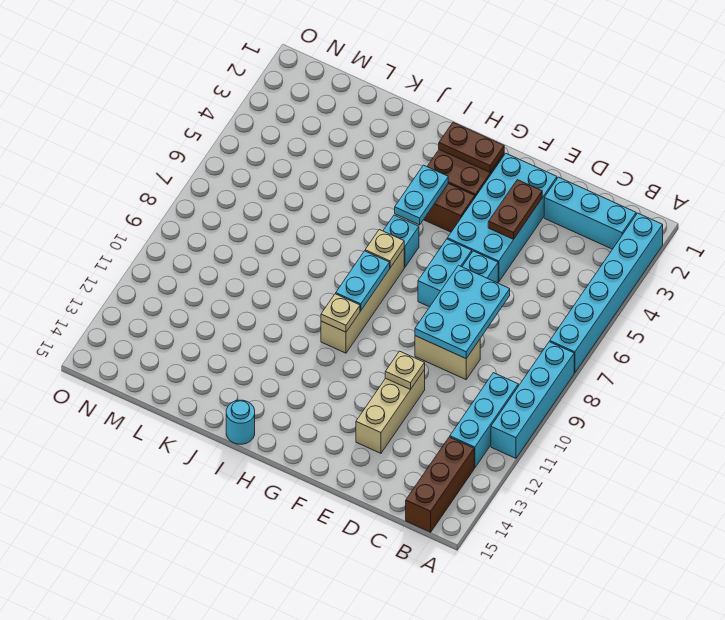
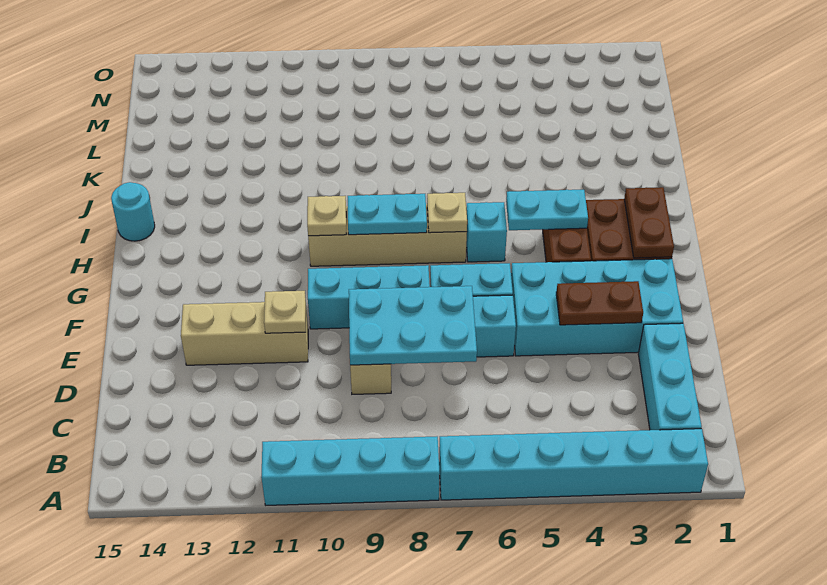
cyan brick B10:B12 level 1 -> cyan brick F8:F10 level 1
brown brick B13:B15 level 1 -> none

